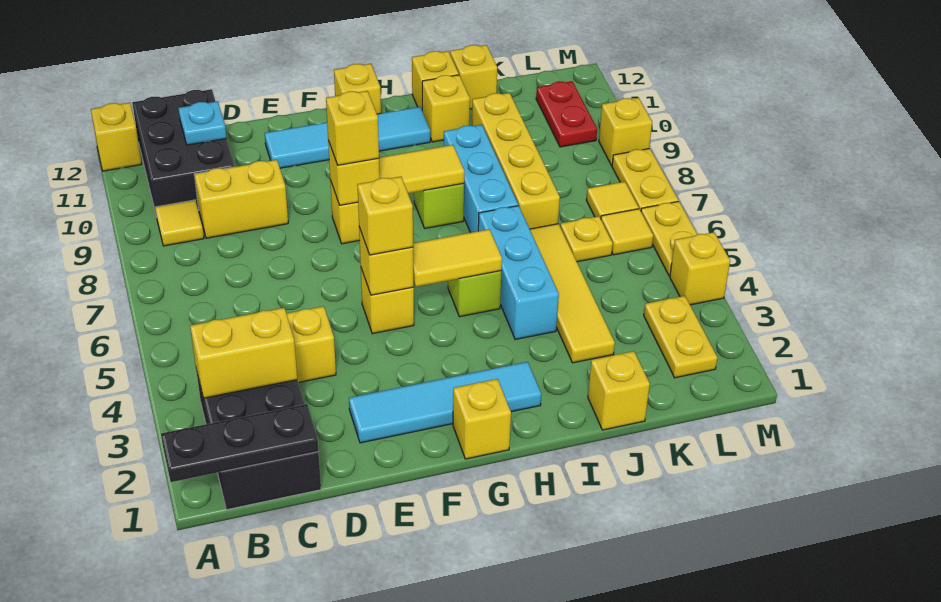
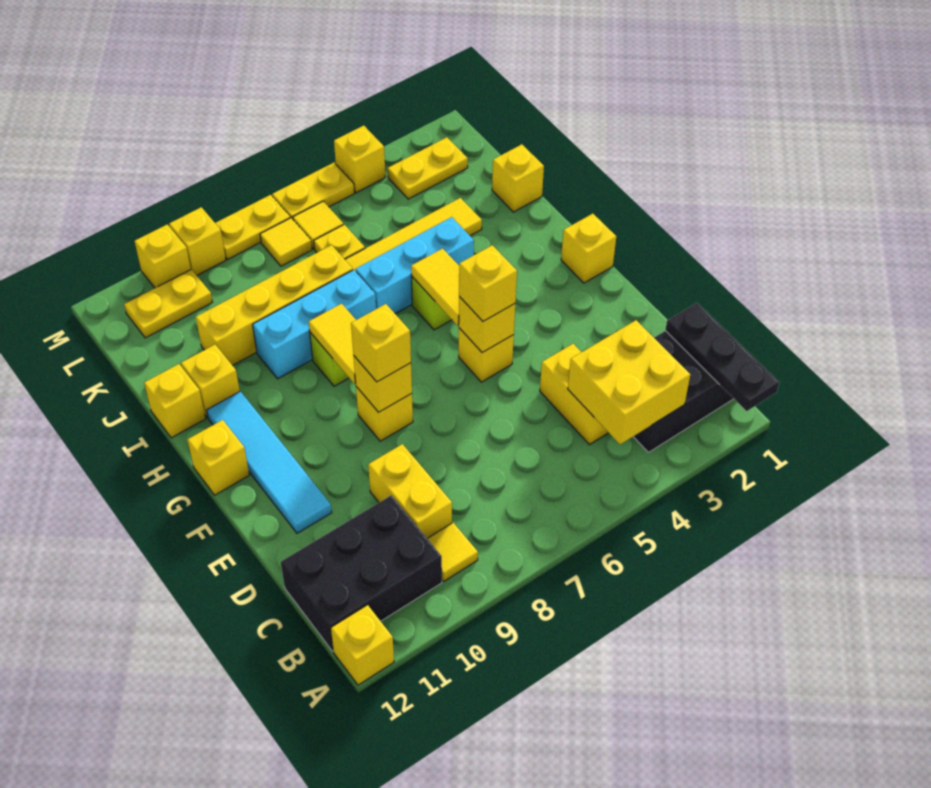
yellow brick B3:C3 level 2 -> yellow brick B3:C4 level 2
cyan plate C11 level 2 -> none
cyan tile E2:H2 level 1 -> none
yellow brick J12 level 1 -> yellow brick M10 level 1
red plate L10:L11 level 1 -> yellow plate L10:L11 level 1

